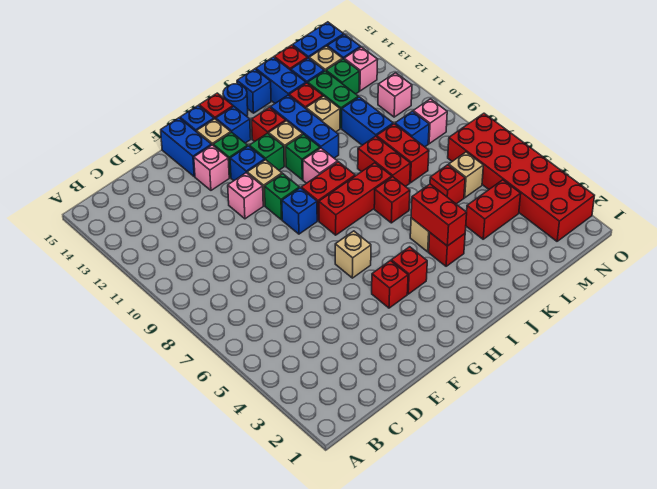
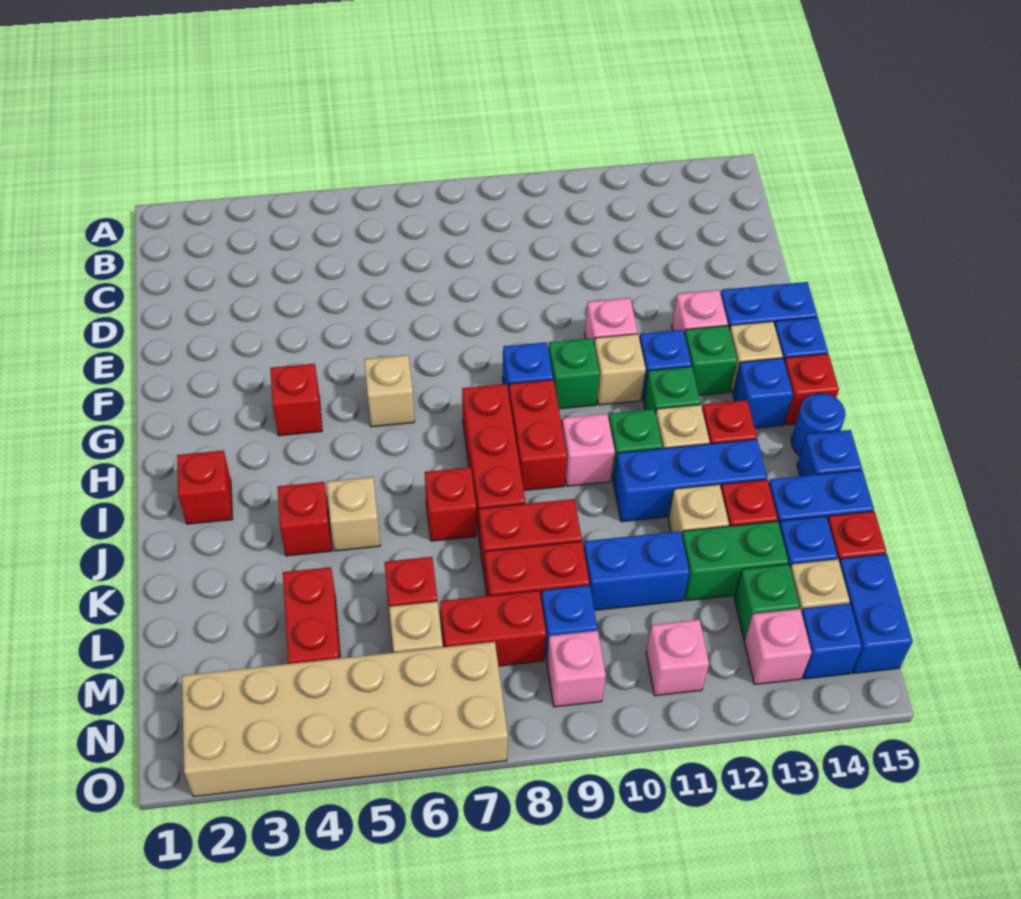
red brick H4 level 1 -> red brick I2 level 1
red brick J4:J5 level 2 -> red brick M7:M8 level 1
red brick N2:O7 level 1 -> tan brick N2:O7 level 1

